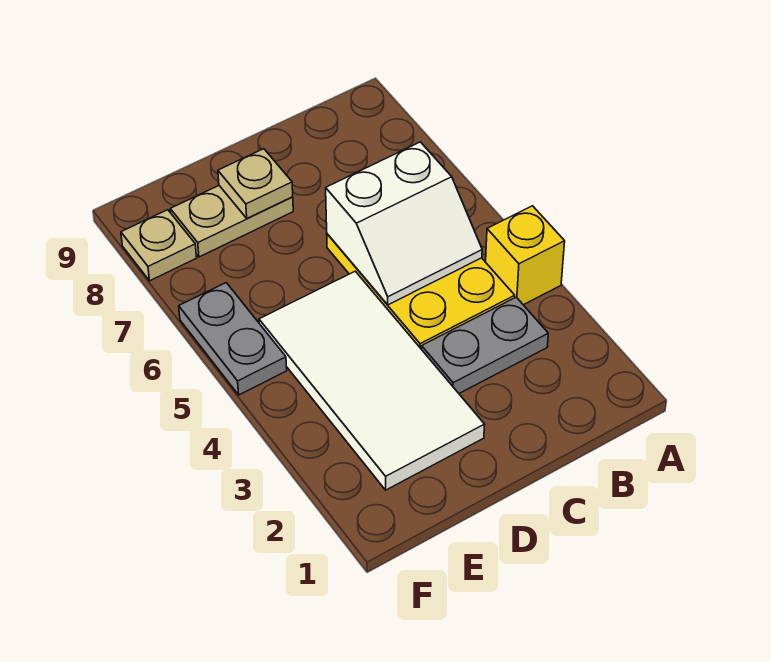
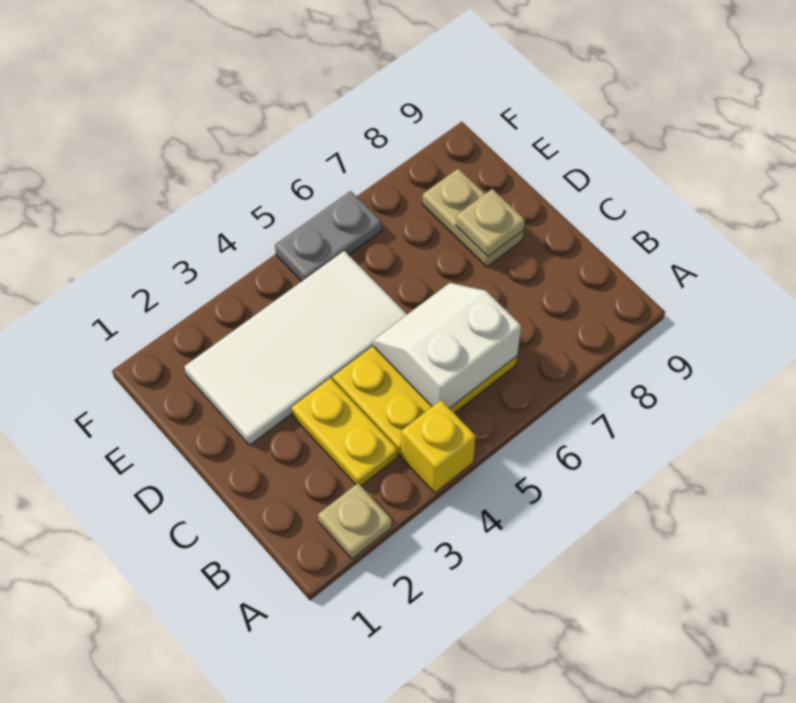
grey plate B3:C3 level 1 -> yellow plate B3:C3 level 1
white slope B5:C6 level 2 top 6 -> white slope B5:C6 level 2 top B
tan plate F8 level 1 -> tan plate A2 level 1

